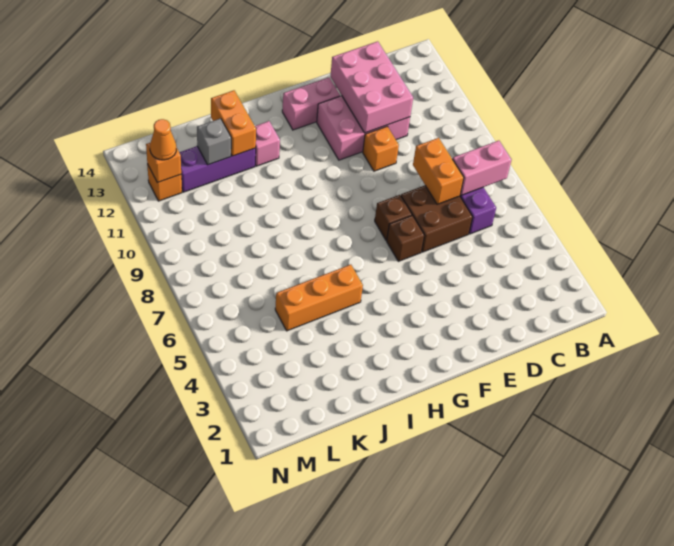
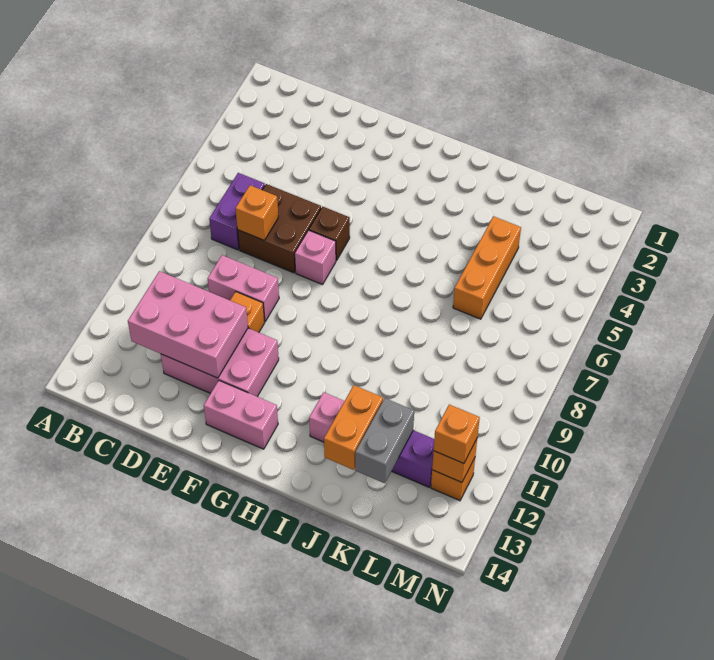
pink brick B7:C7 level 2 -> pink brick D9:E9 level 1
orange brick D7:D8 level 2 -> orange brick D7 level 2
pink brick D11:E13 level 2 -> pink brick C11:E12 level 2
brown brick F7 level 1 -> pink brick F7 level 1
orange brick I5:K5 level 1 -> orange brick K4:K6 level 1
grey brick K12 level 2 -> grey brick K12:K13 level 2
orange cone M12 level 3 -> orange brick M12 level 3

